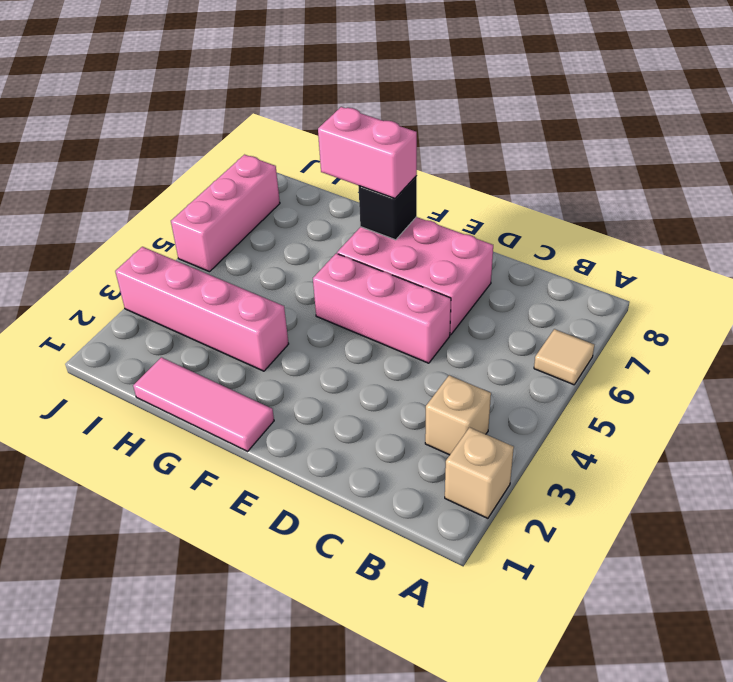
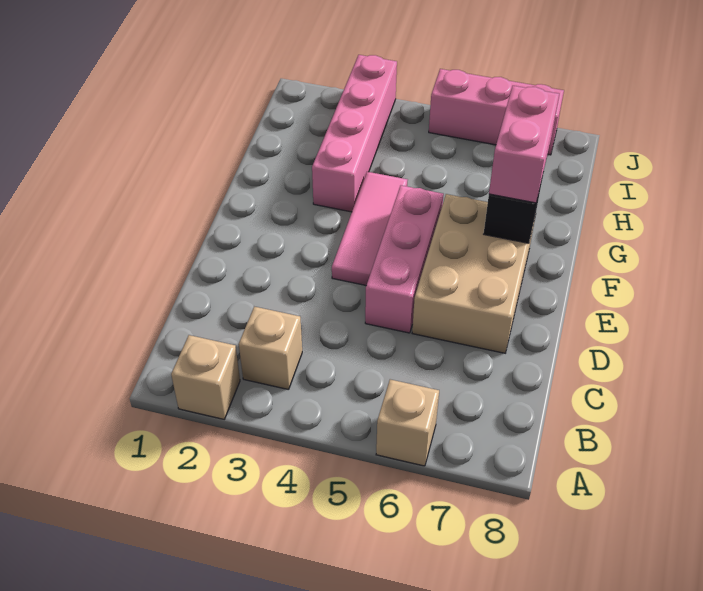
tan tile A6 level 1 -> tan brick A6 level 1
pink brick D6:F7 level 1 -> tan brick D6:F7 level 1
pink tile F1:H1 level 1 -> pink tile E4:G4 level 1

